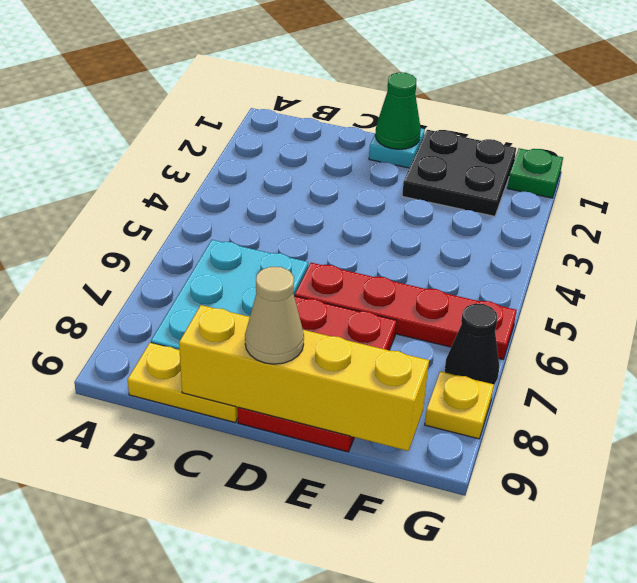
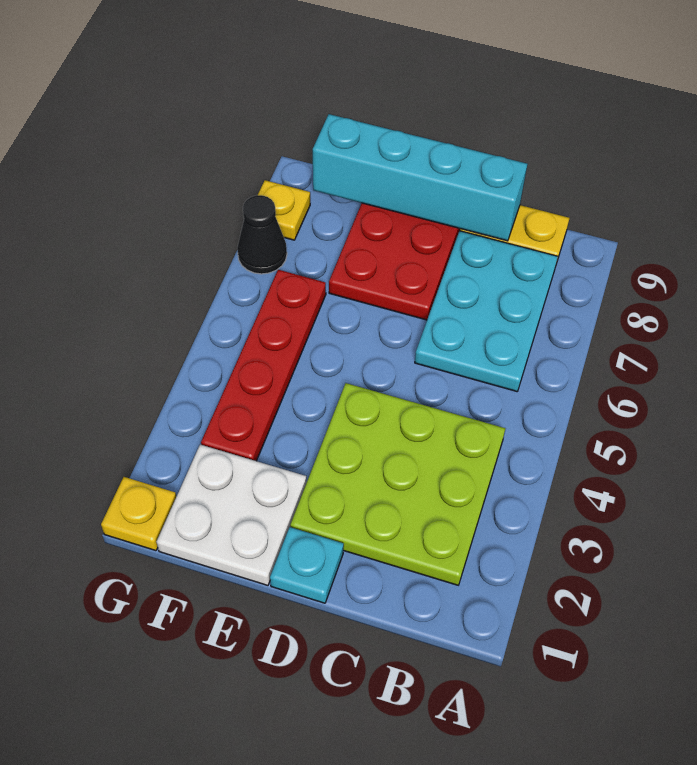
none -> lime plate B2:D4 level 1
yellow brick C9:F9 level 2 -> cyan brick C9:F9 level 2
green cone D1 level 2 -> none
red plate D6:G6 level 1 -> red plate F3:F6 level 1
tan cone D9 level 3 -> none
black plate E1:F2 level 1 -> white plate E1:F2 level 1
green plate G1 level 1 -> yellow plate G1 level 1

